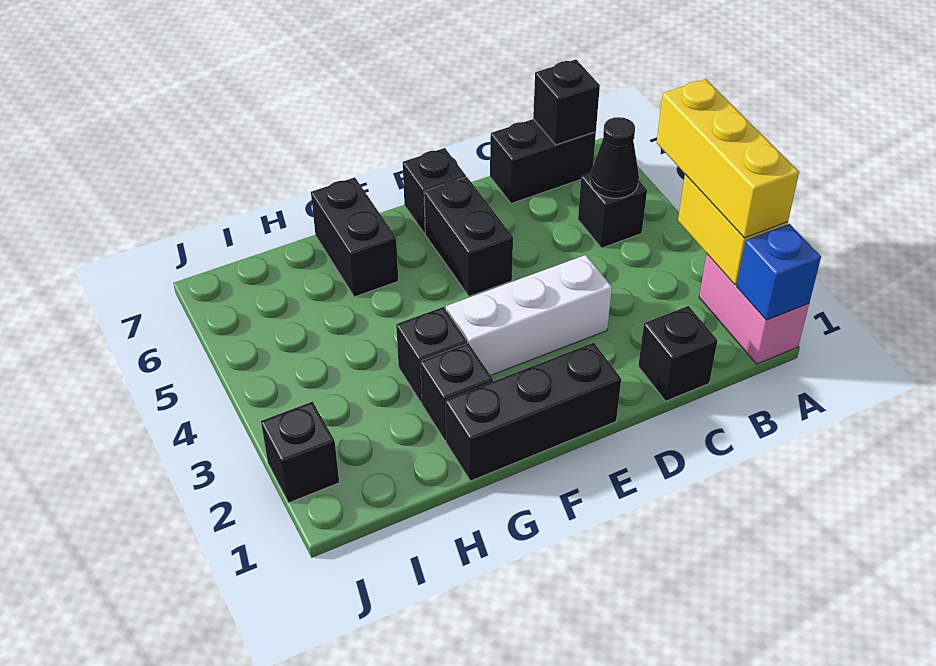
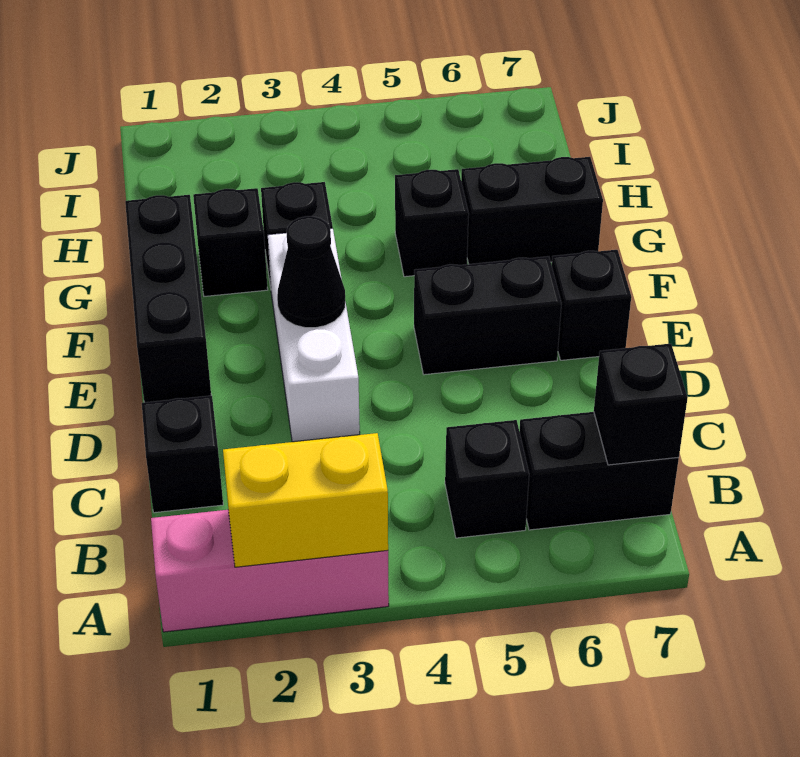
pink brick A1:A2 level 1 -> pink brick A1:A3 level 1
blue brick A1 level 2 -> none
yellow brick A2:A4 level 3 -> none
black cone B5 level 2 -> black cone E3 level 2
black brick B7:C7 level 1 -> black brick B6:B7 level 1
black brick J2 level 1 -> black brick G5 level 1

